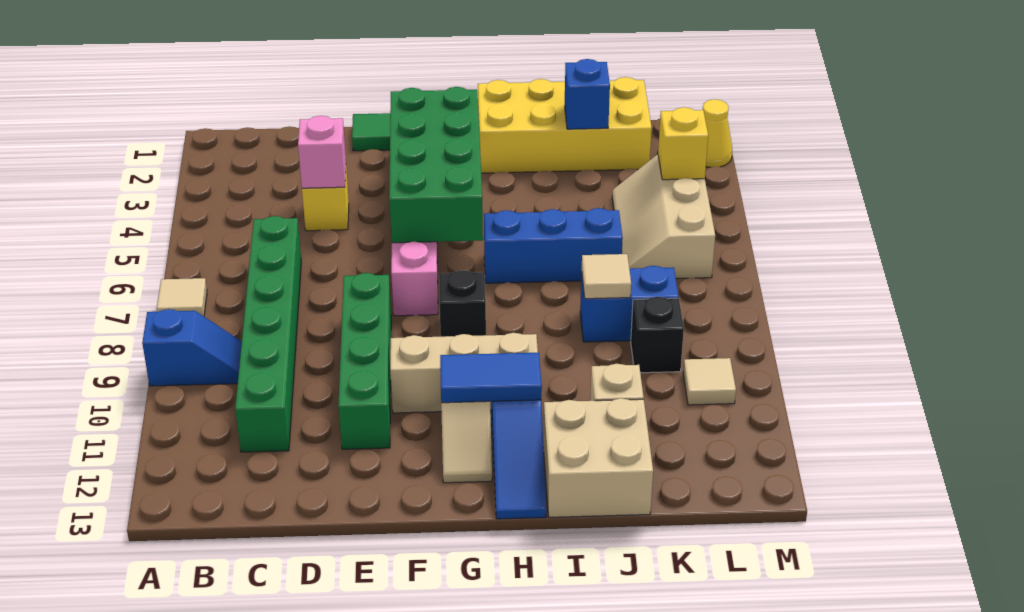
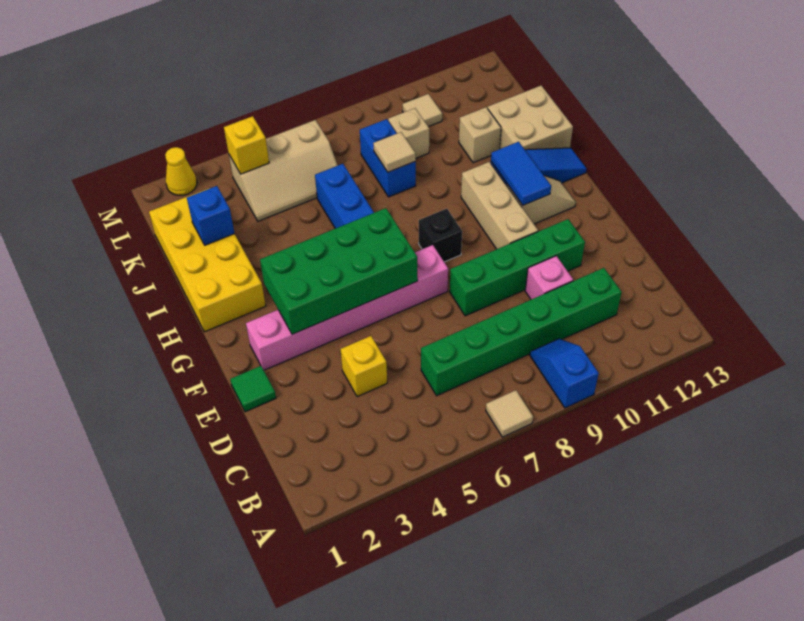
pink brick D4 level 2 -> pink brick D10 level 1
black brick K9 level 1 -> tan brick K9 level 1

